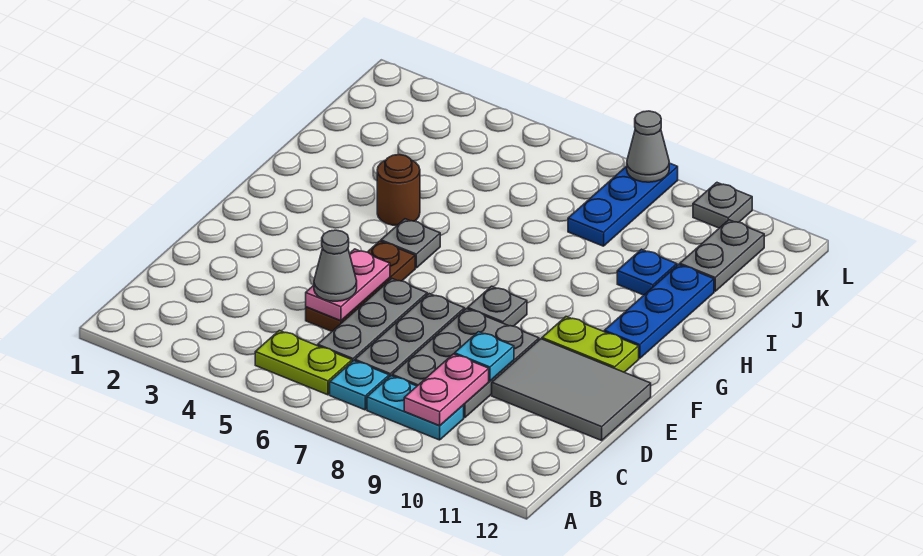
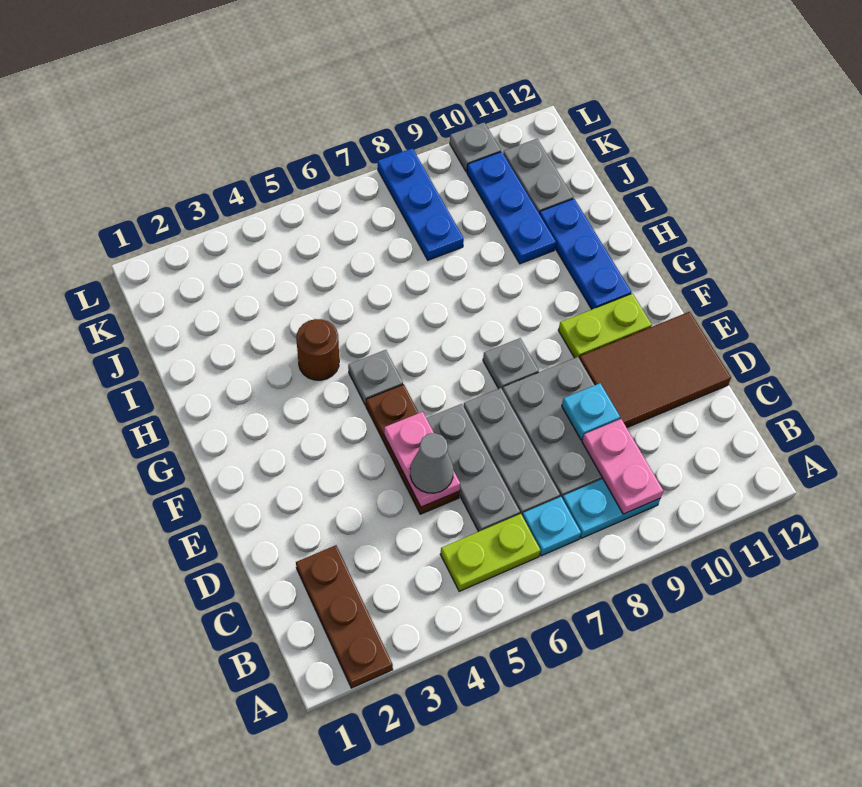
none -> brown plate A2:C2 level 1
grey tile D10:E12 level 1 -> brown tile D10:E12 level 1
blue plate I10 level 1 -> blue plate I10:K10 level 1
grey cone L8 level 2 -> none

